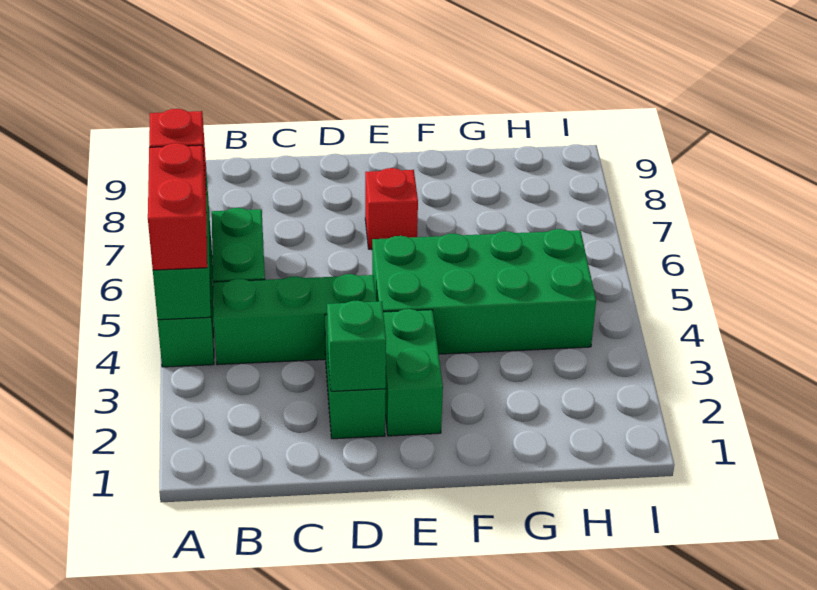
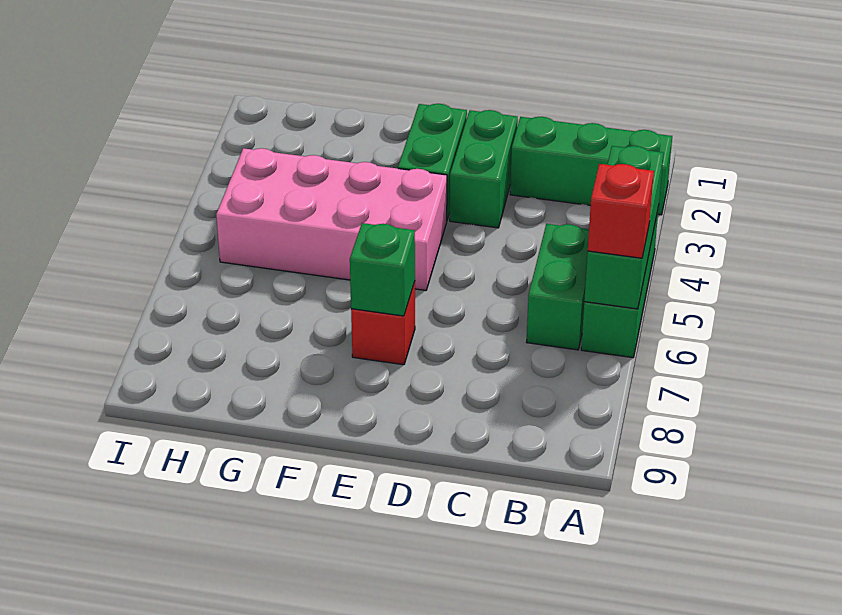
red brick A4:A5 level 3 -> none
green brick B4:D4 level 1 -> green brick A2:C2 level 1
green brick D2 level 2 -> green brick E7 level 2
green brick E4:H5 level 1 -> pink brick E4:H5 level 1

